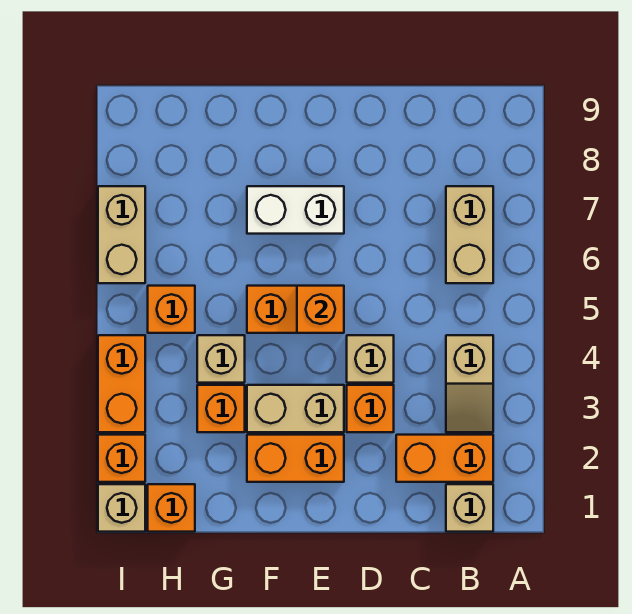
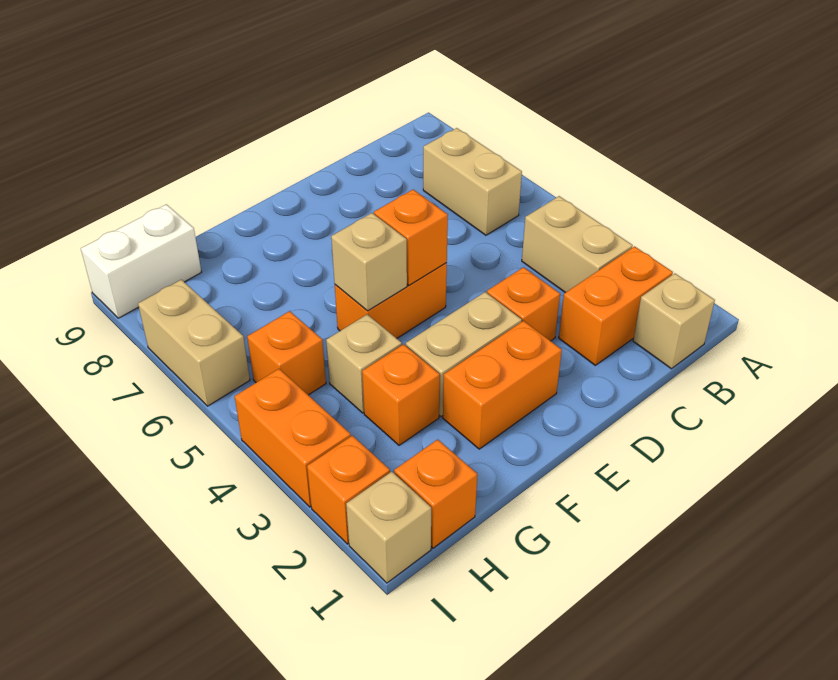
tan slope B3:B4 level 1 top 4 -> tan brick B3:B4 level 1
tan brick D4 level 1 -> tan brick F5 level 2
white brick E7:F7 level 1 -> white brick H9:I9 level 1

